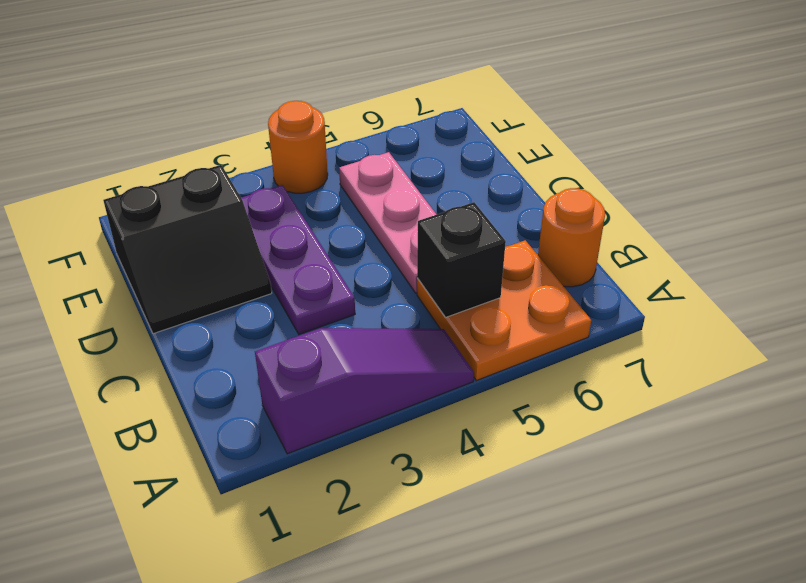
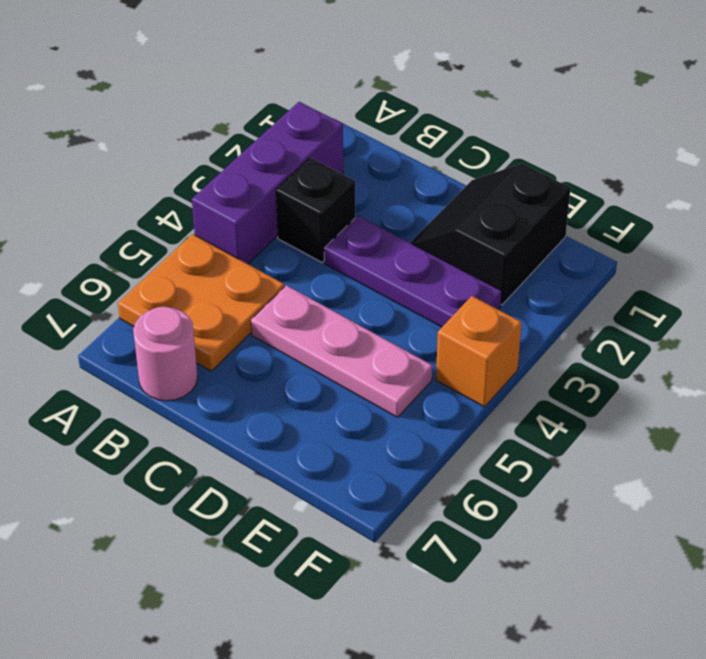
purple slope A2:A4 level 1 top 2 -> purple brick A2:A4 level 1
black brick B5 level 2 -> black brick B3 level 1
orange round brick B7 level 1 -> pink round brick B7 level 1
orange round brick F4 level 1 -> orange brick F4 level 1

